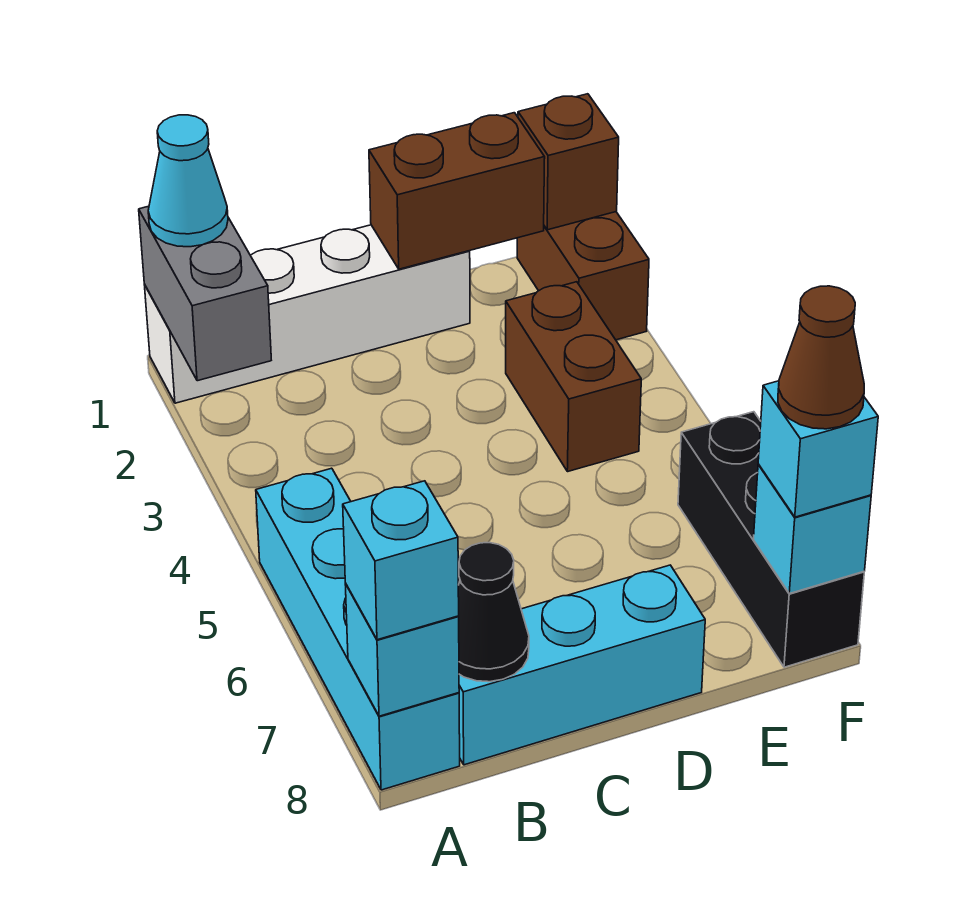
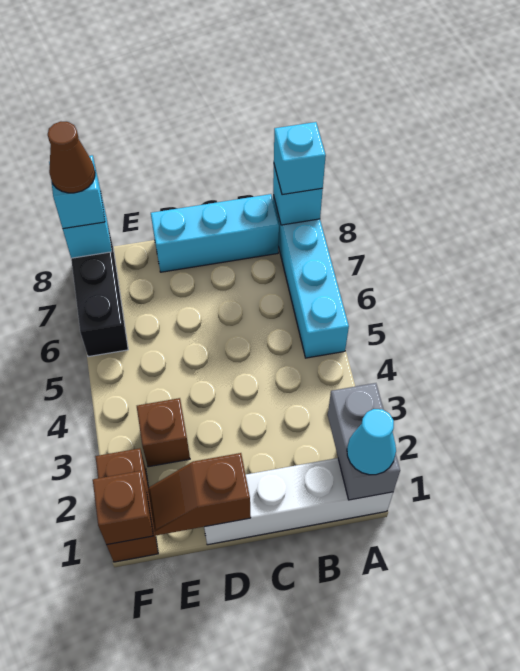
black cone B8 level 2 -> none
brown brick D1:E1 level 2 -> brown slope D1:E1 level 2 top D
brown brick E3:E4 level 1 -> brown brick E3 level 1

